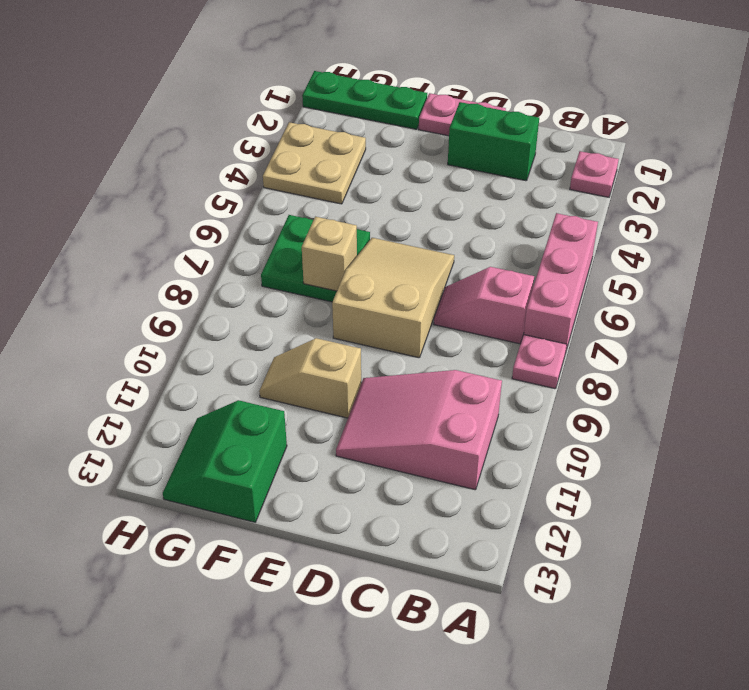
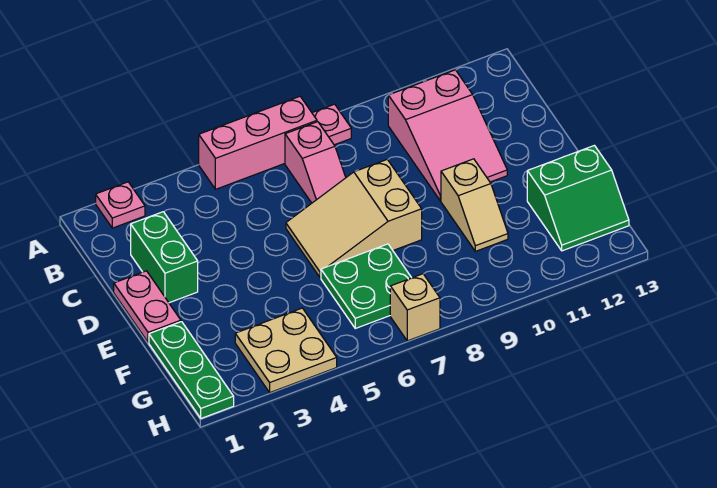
tan brick F7 level 2 -> tan brick H7 level 1

